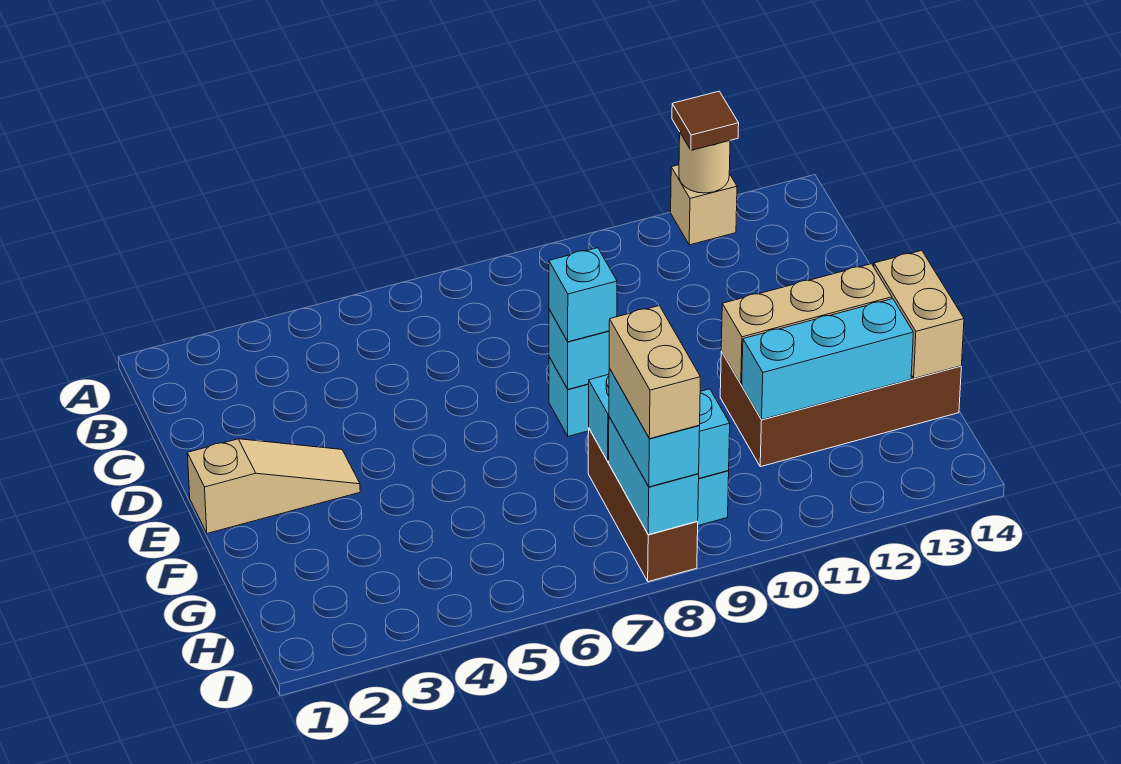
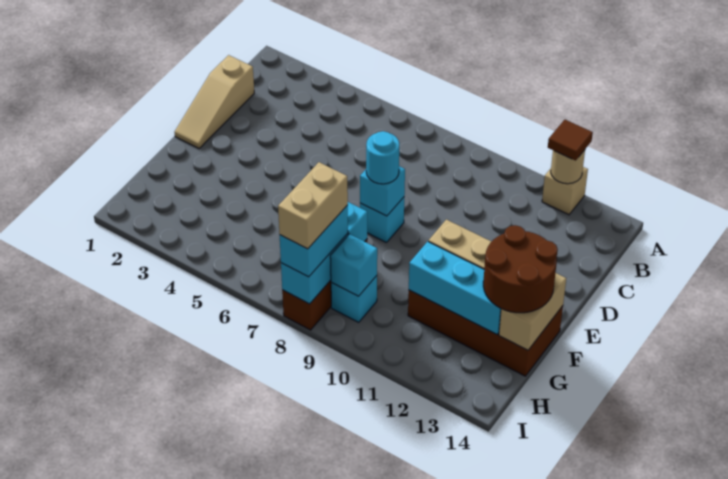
tan slope E1:E3 level 1 top 1 -> tan slope C1:E1 level 1 top C
cyan brick E8 level 3 -> cyan round brick E8 level 3
none -> brown round brick F13:G14 level 3

